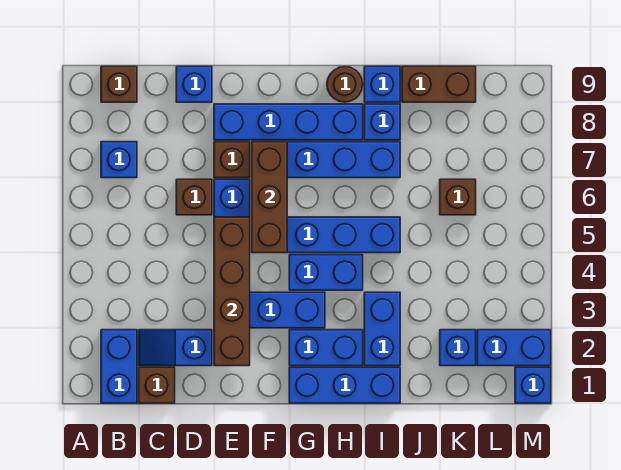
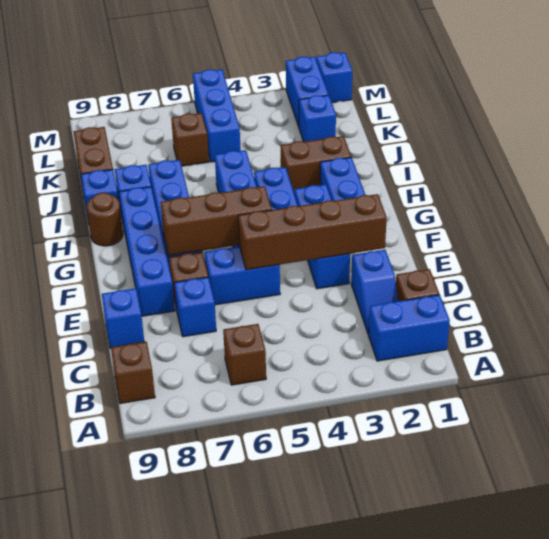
blue brick B7 level 1 -> blue brick D7 level 1
brown brick D6 level 1 -> brown brick B6 level 1
blue brick G1:I1 level 1 -> blue brick K5:M5 level 1
blue brick I2:I3 level 1 -> brown brick I2:I3 level 1

